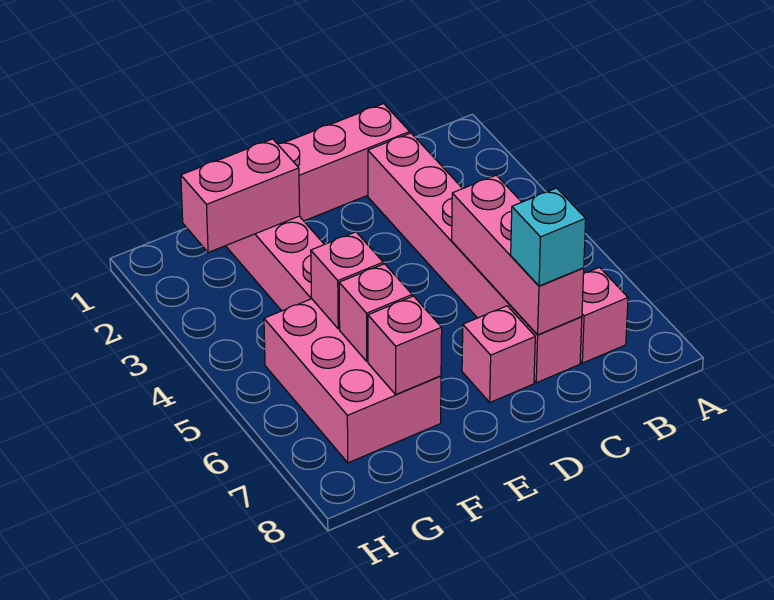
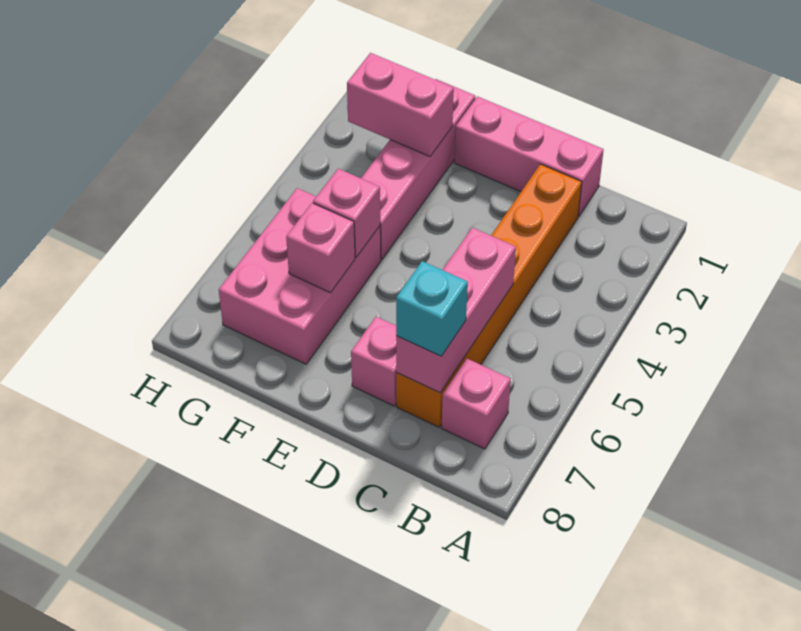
pink brick C2:C7 level 1 -> orange brick C2:C7 level 1
pink brick F7 level 2 -> none

